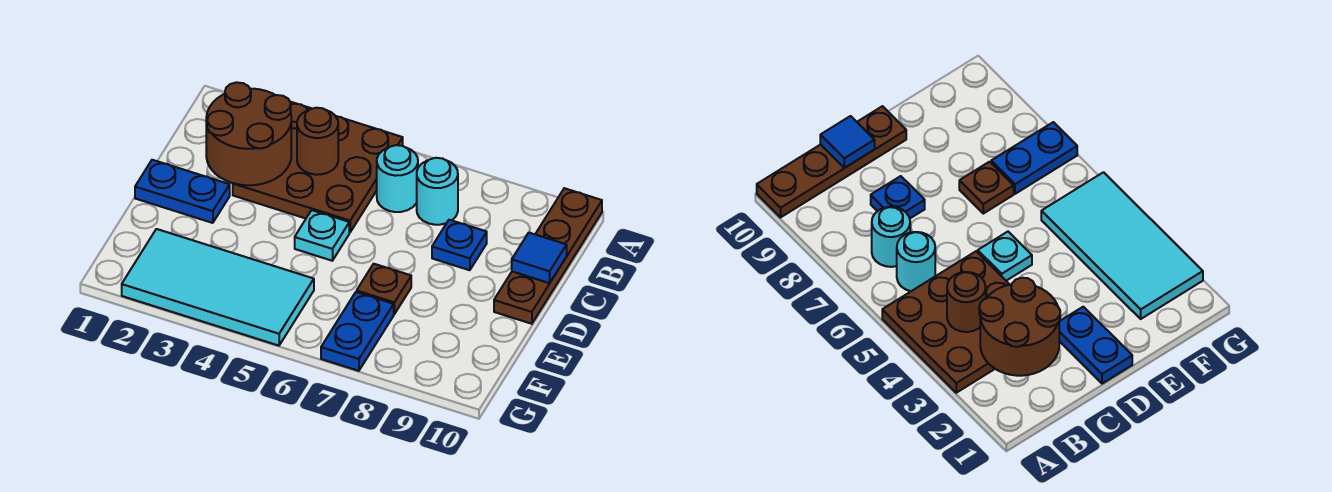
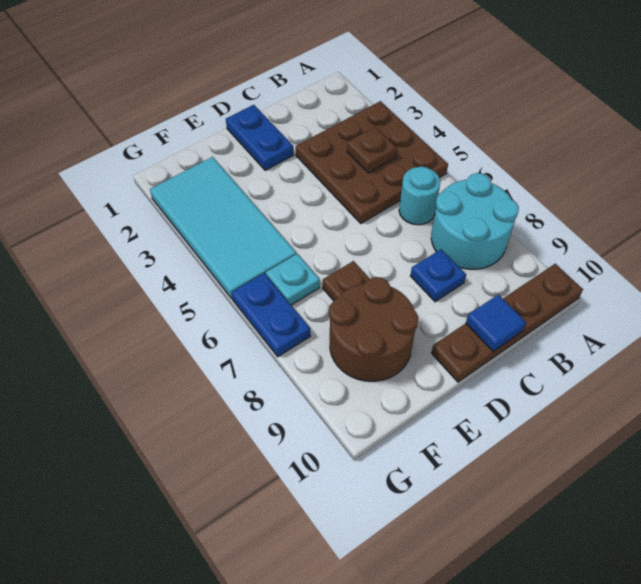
brown round brick B2:C3 level 2 -> brown round brick E8:F9 level 1
brown round brick B4 level 2 -> brown plate B4 level 2
cyan round brick B7 level 1 -> cyan round brick A7:B8 level 1
cyan plate D5 level 1 -> cyan plate F6 level 1
blue plate F7:G7 level 1 -> blue plate G6:G7 level 1

